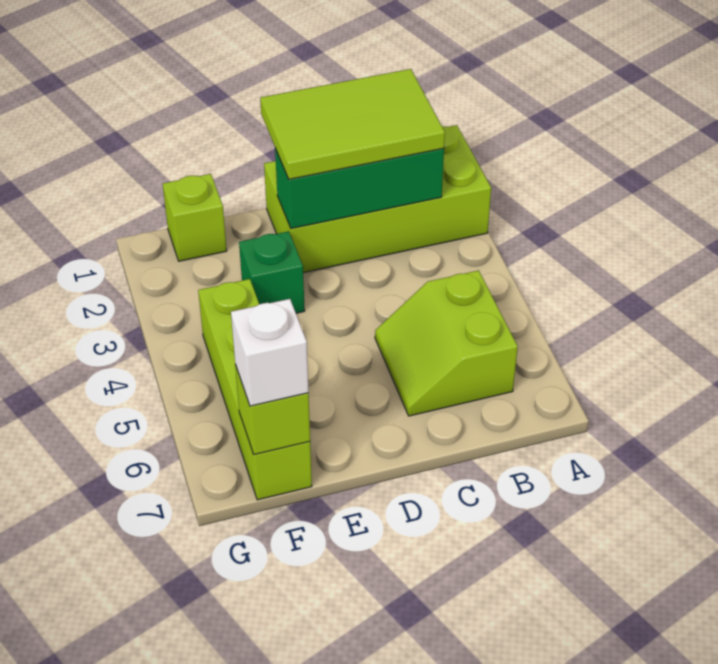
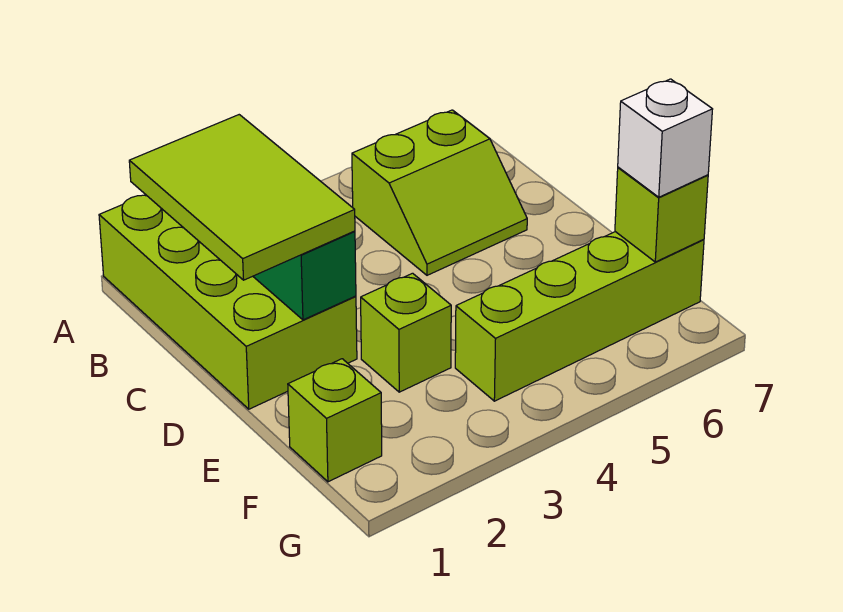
green brick E3 level 1 -> lime brick E3 level 1

